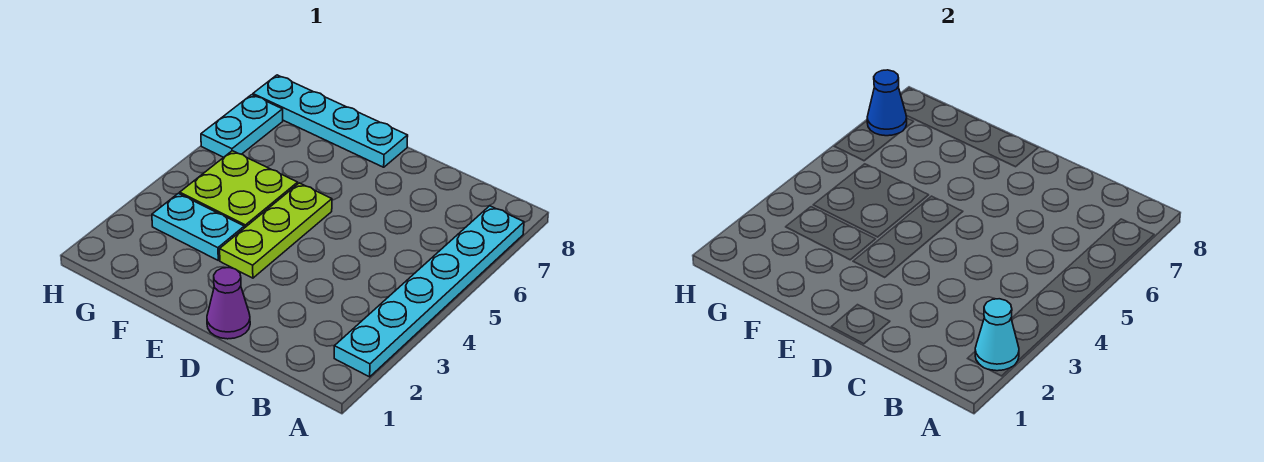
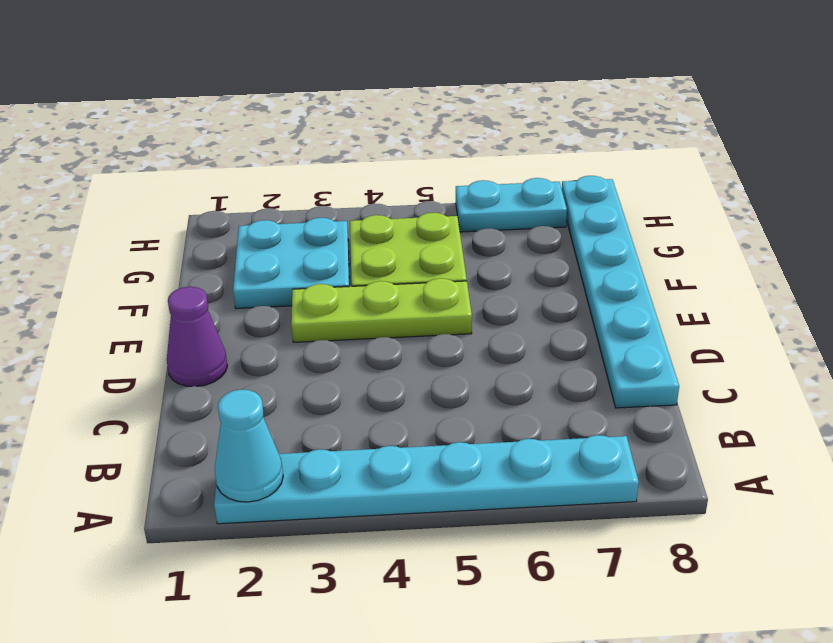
cyan plate E8:H8 level 1 -> cyan plate C8:H8 level 1
cyan plate F3:G3 level 1 -> cyan plate F2:G3 level 1
blue cone H7 level 2 -> none

